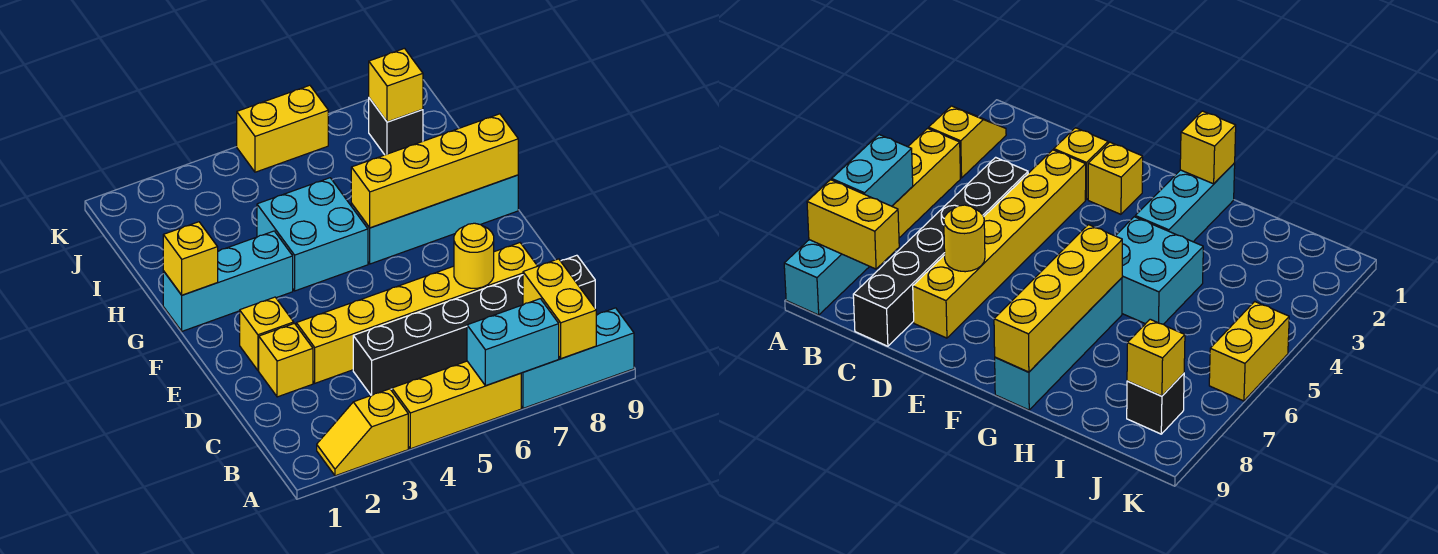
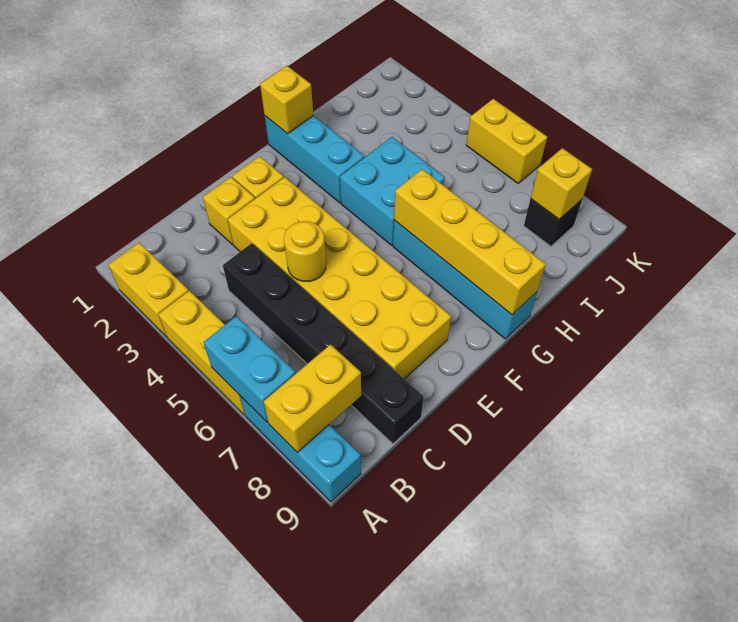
yellow slope A2:A3 level 1 top 3 -> yellow brick A2:A3 level 1
yellow brick D3:D8 level 1 -> yellow brick D3:E8 level 1
yellow round brick D7 level 2 -> yellow round brick D5 level 2

